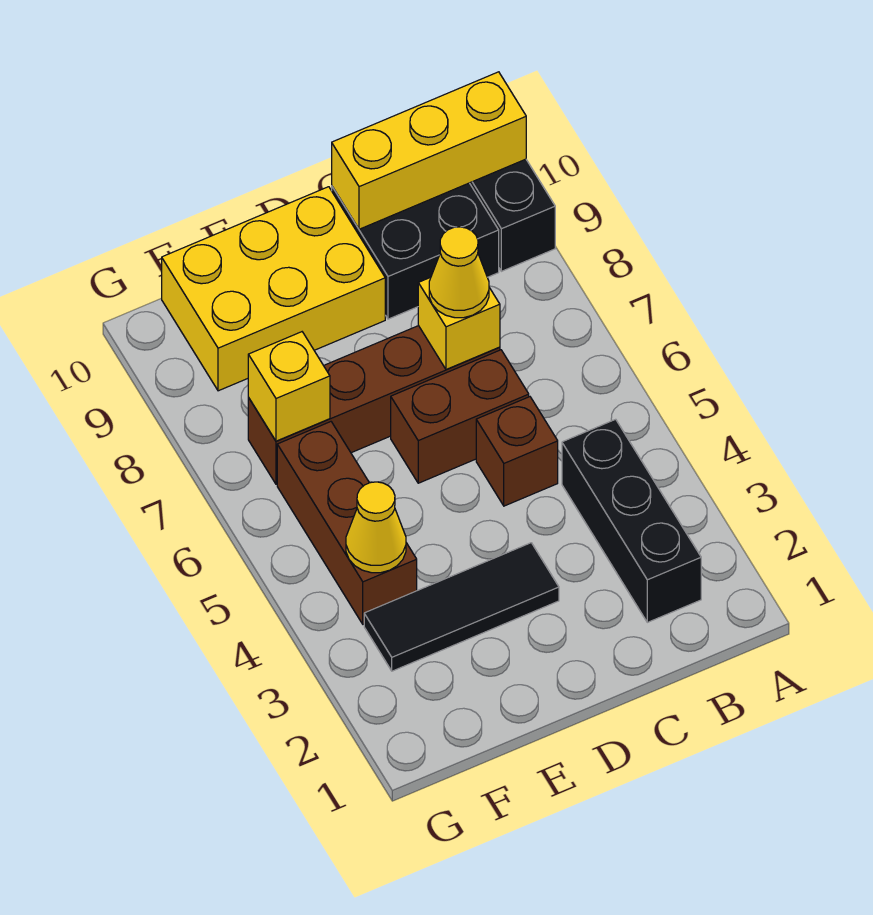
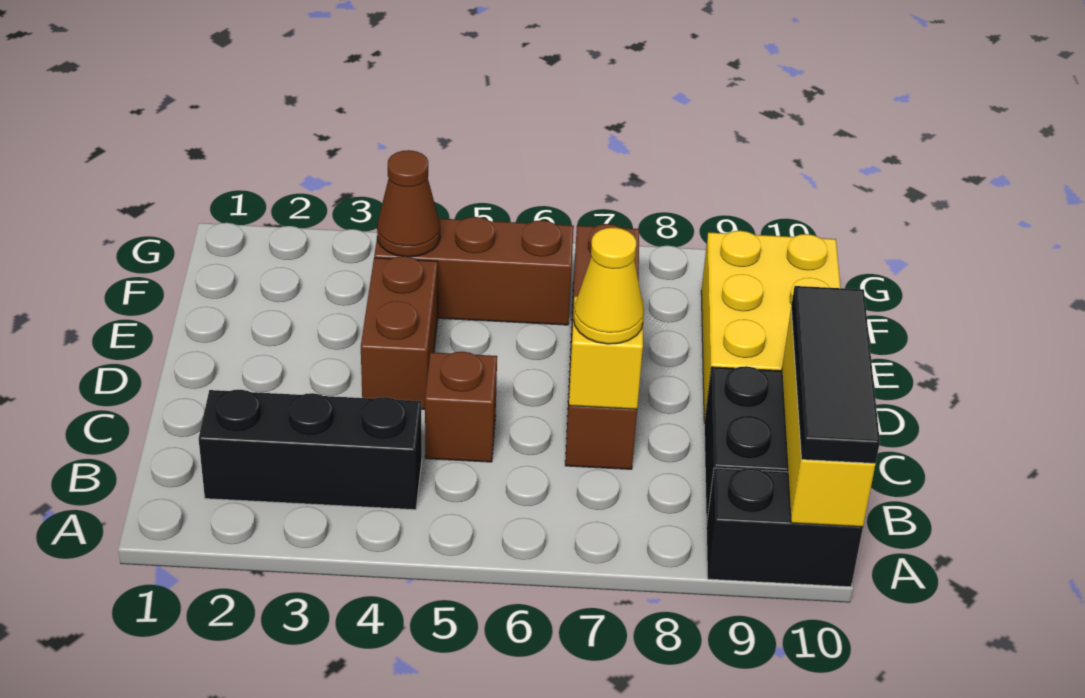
brown brick C6:D6 level 1 -> brown brick D4:E4 level 1
black tile D3:F3 level 1 -> black tile A10:C10 level 3
yellow cone F4 level 2 -> brown cone F4 level 2
yellow brick F7 level 2 -> none

